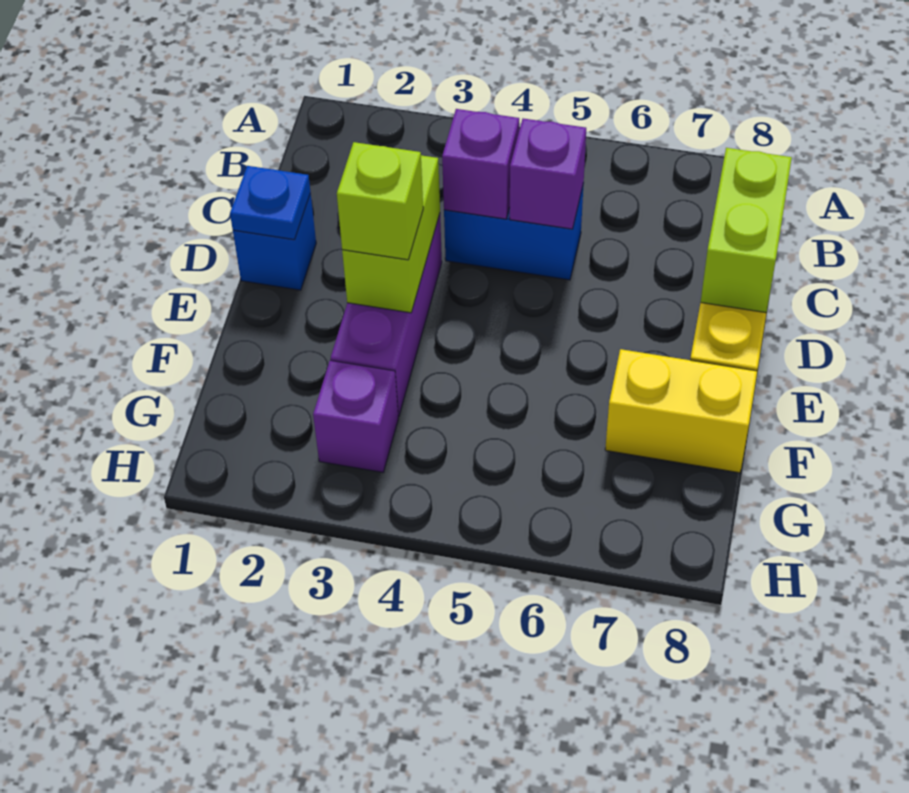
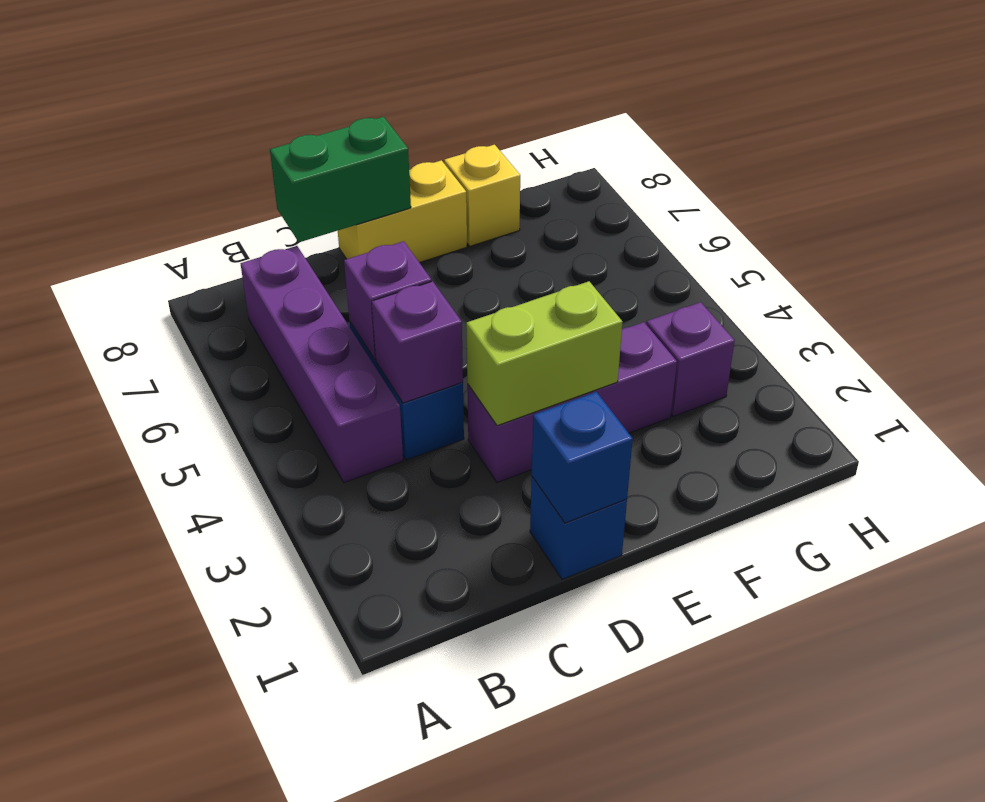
none -> purple brick B4:B7 level 1
lime brick C8:D8 level 2 -> green brick C8:D8 level 2
blue plate D1 level 2 -> blue brick D1 level 2
lime brick E3 level 3 -> none
yellow brick F7:F8 level 1 -> yellow brick F8 level 1

